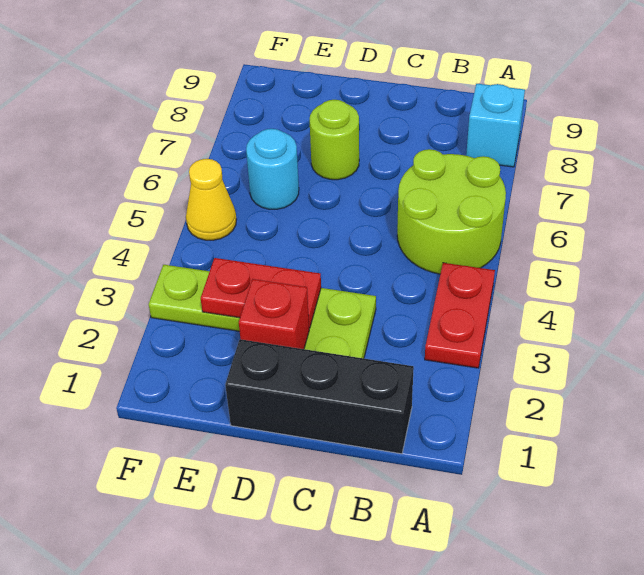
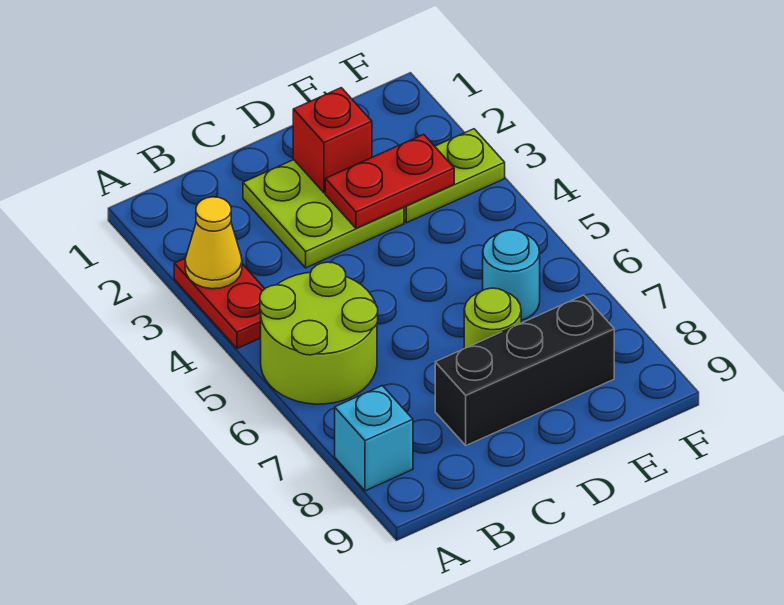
black brick B1:D1 level 1 -> black brick C8:E8 level 1
yellow cone F5 level 1 -> yellow cone A3 level 2

